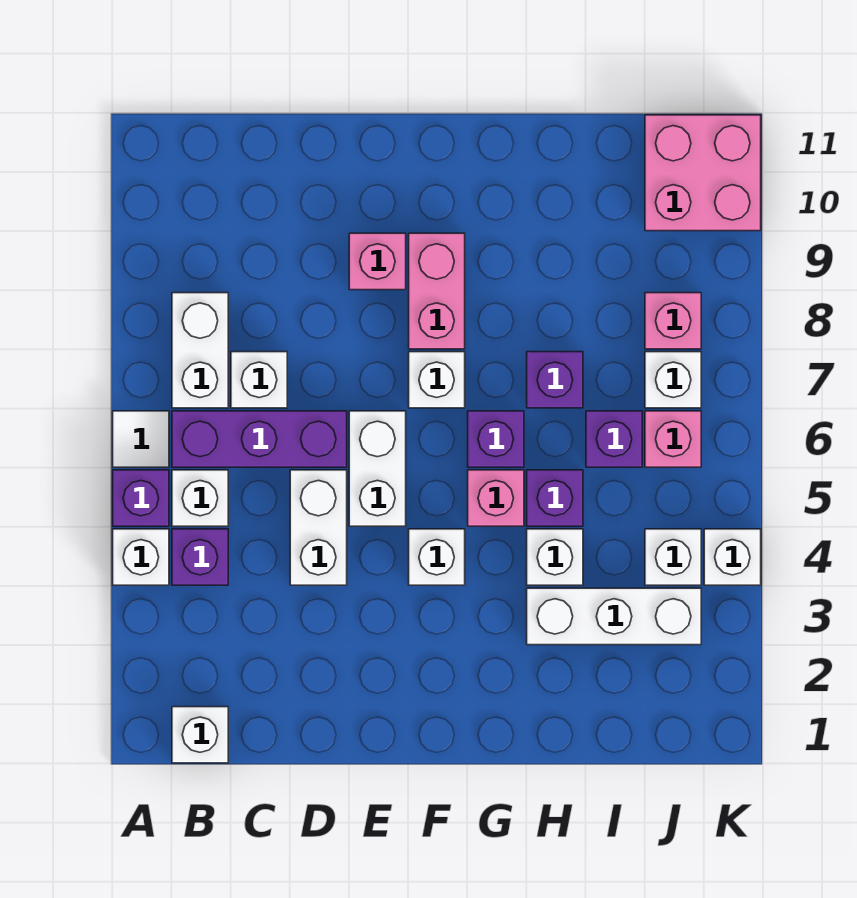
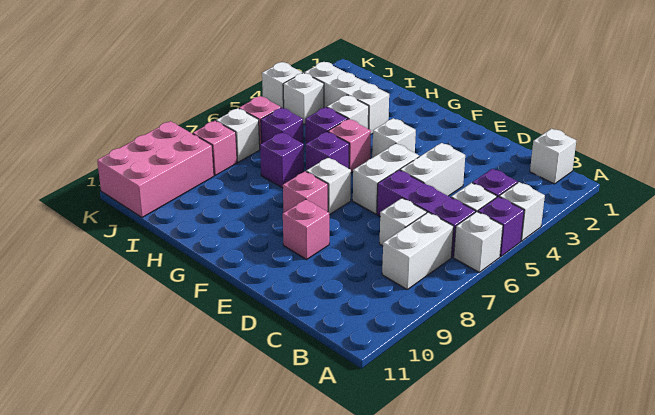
white tile A6 level 1 -> white brick A6 level 1
pink brick F8:F9 level 1 -> pink brick F8 level 1
pink brick J10:K11 level 1 -> pink brick J9:K11 level 1

